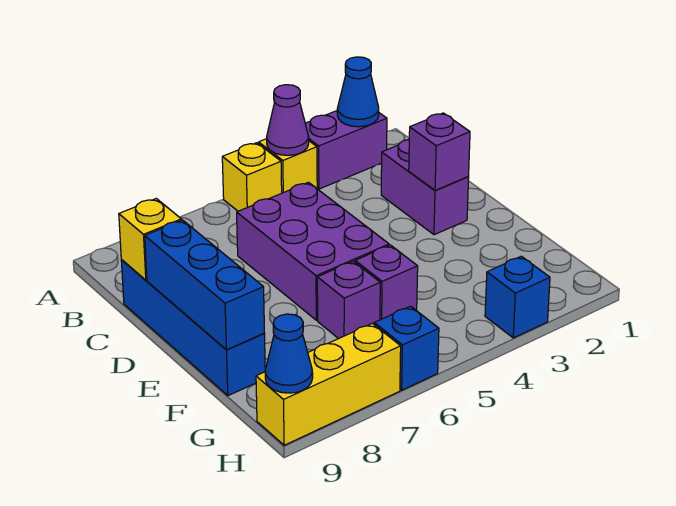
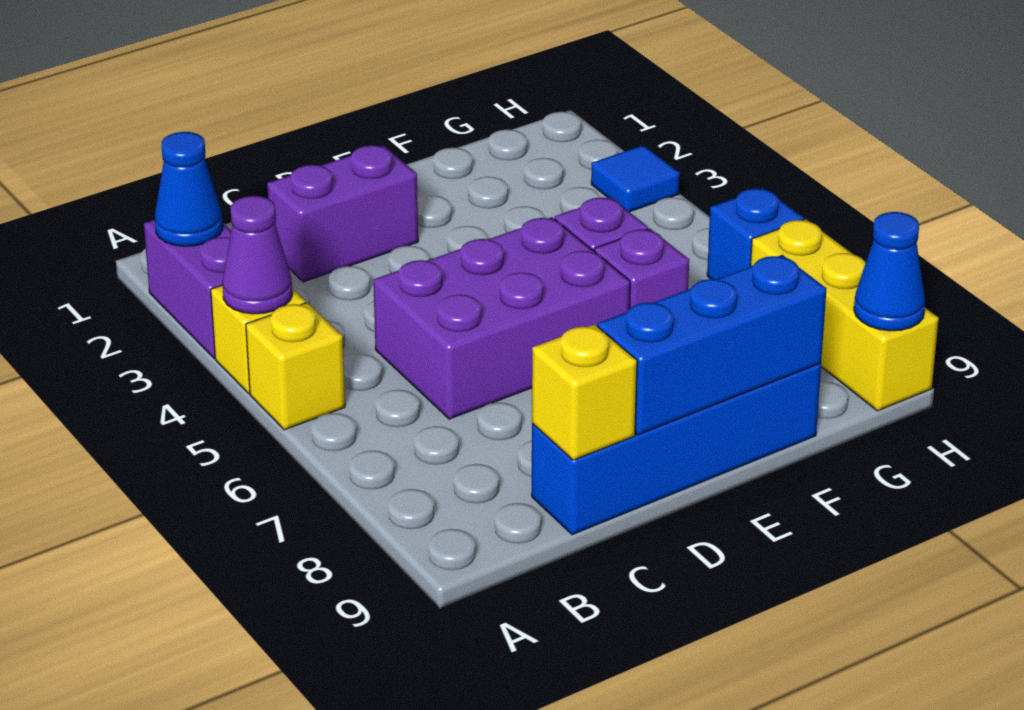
purple brick D2 level 2 -> none
blue brick H3 level 1 -> blue tile H3 level 1

